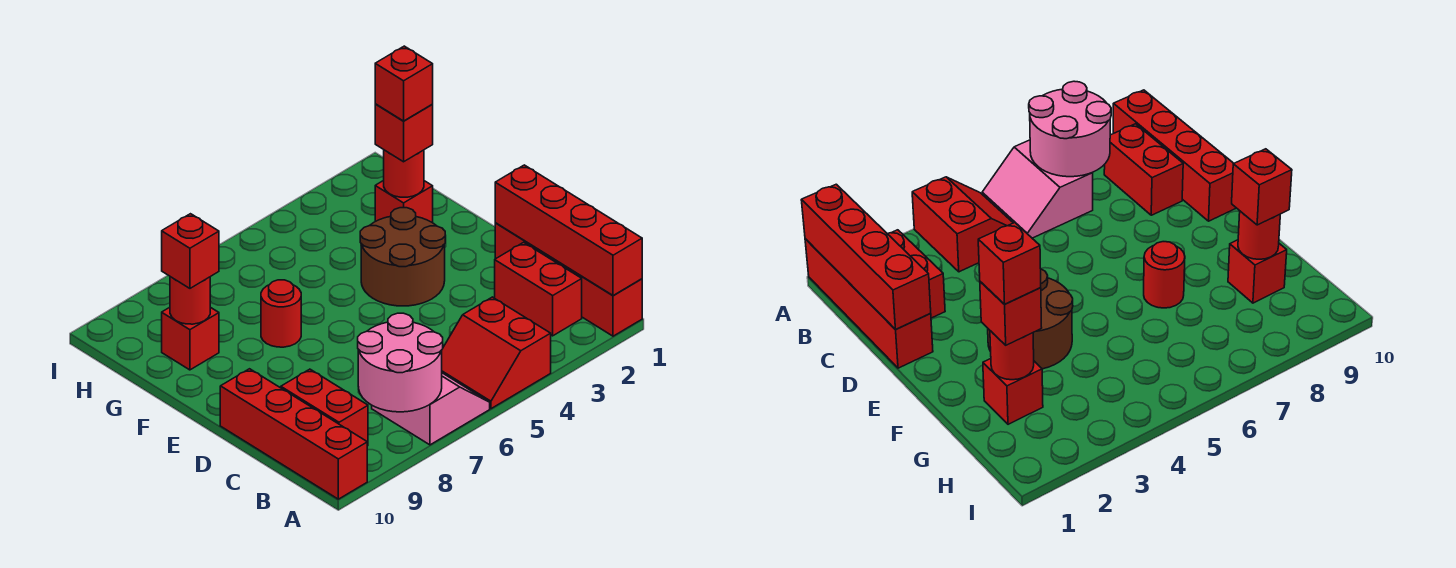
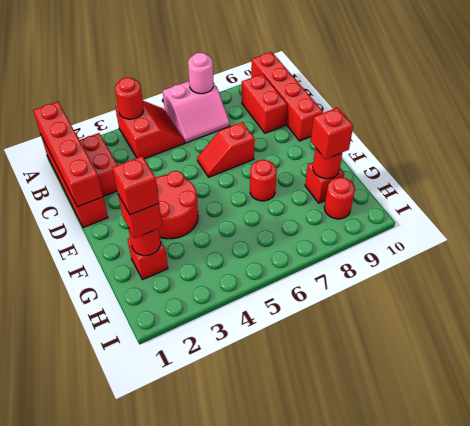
none -> red round brick A4 level 2
pink slope A6:B7 level 1 top 7 -> pink slope A6:B7 level 1 top A
pink round brick A7:B8 level 2 -> pink round brick A7 level 2
none -> red slope D6:D7 level 1 top 7
brown round brick E3:F4 level 1 -> red round brick E3:F4 level 1
none -> red round brick H9 level 1

